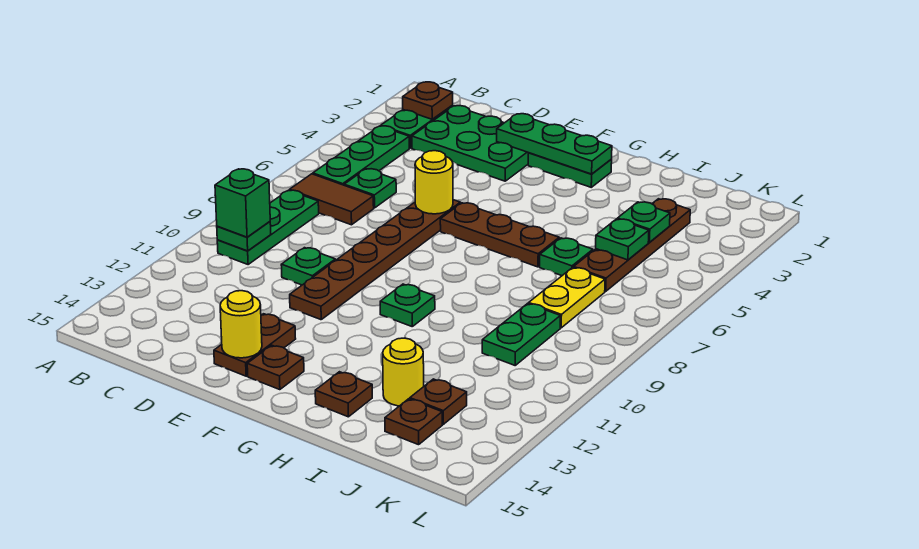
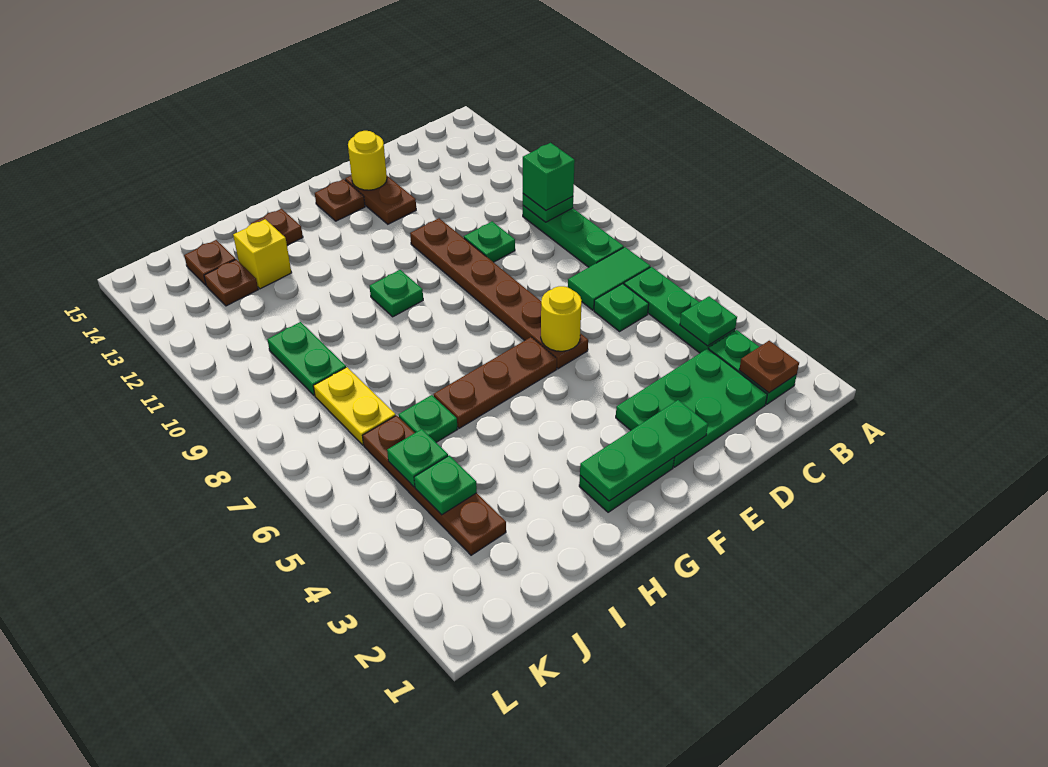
none -> green plate B4 level 2
brown tile B7:C7 level 1 -> green tile B7:C7 level 1
yellow round brick I13 level 1 -> yellow brick I13 level 1

